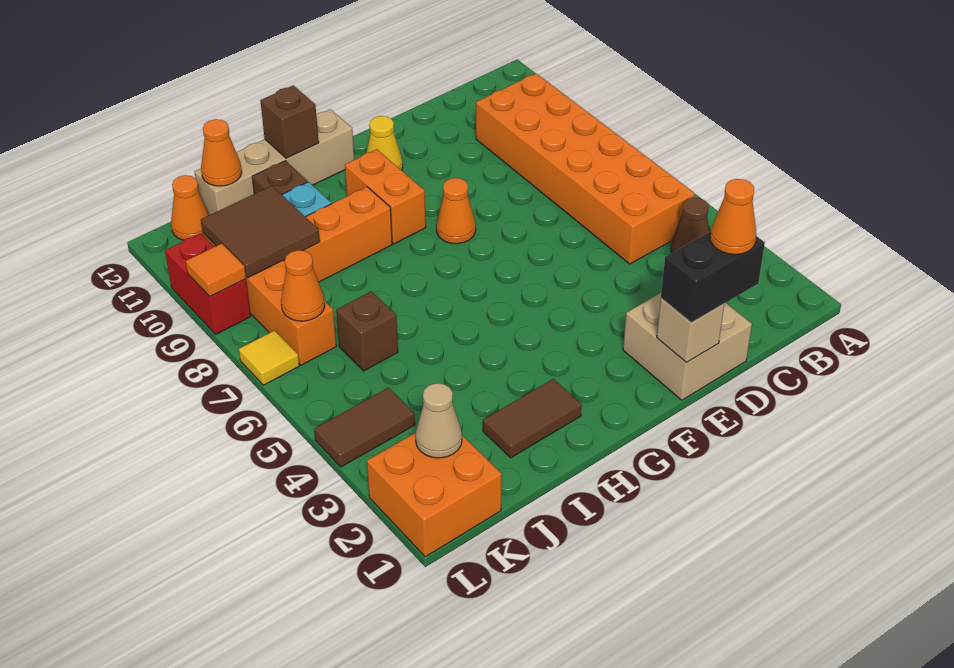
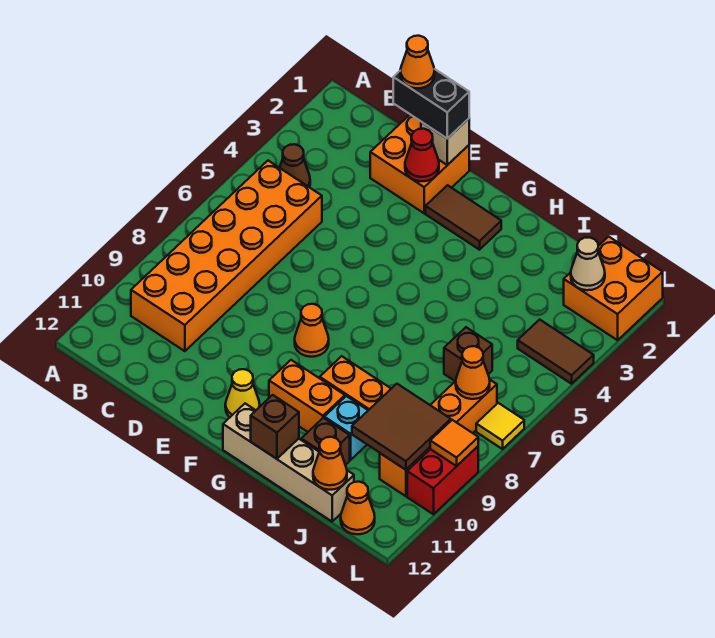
tan brick D1:E2 level 1 -> orange brick D1:E2 level 1
none -> red cone E2 level 2
orange brick G9:G10 level 1 -> orange brick G10:H10 level 1
brown tile H2:I2 level 1 -> brown tile F2:G2 level 1

